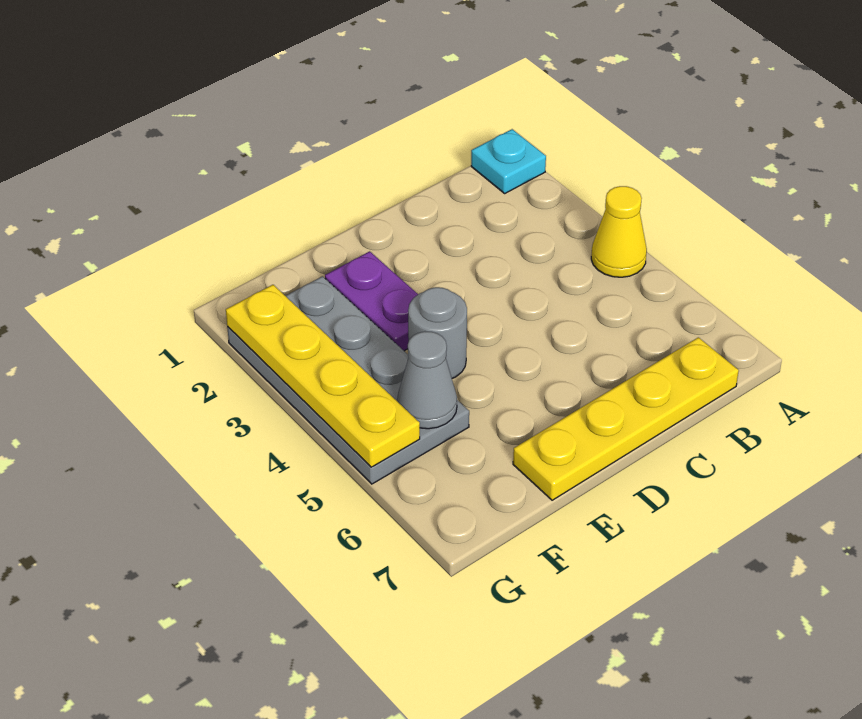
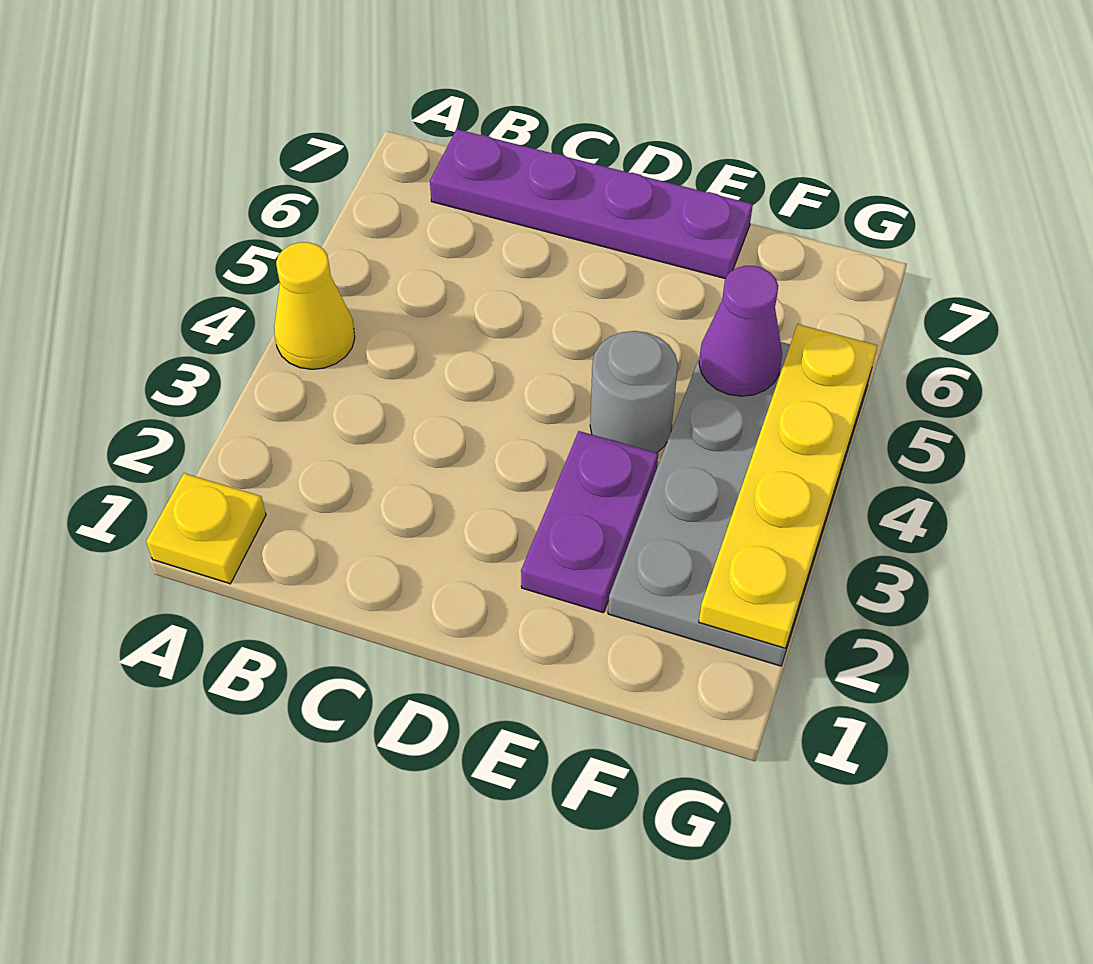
cyan plate A1 level 1 -> yellow plate A1 level 1
yellow plate B7:E7 level 1 -> purple plate B7:E7 level 1
grey cone F5 level 2 -> purple cone F5 level 2

